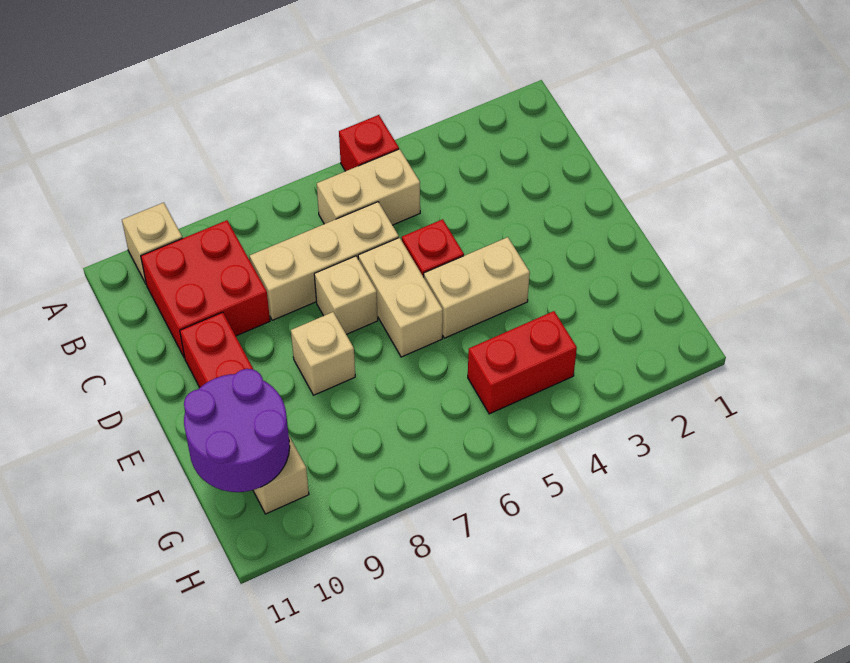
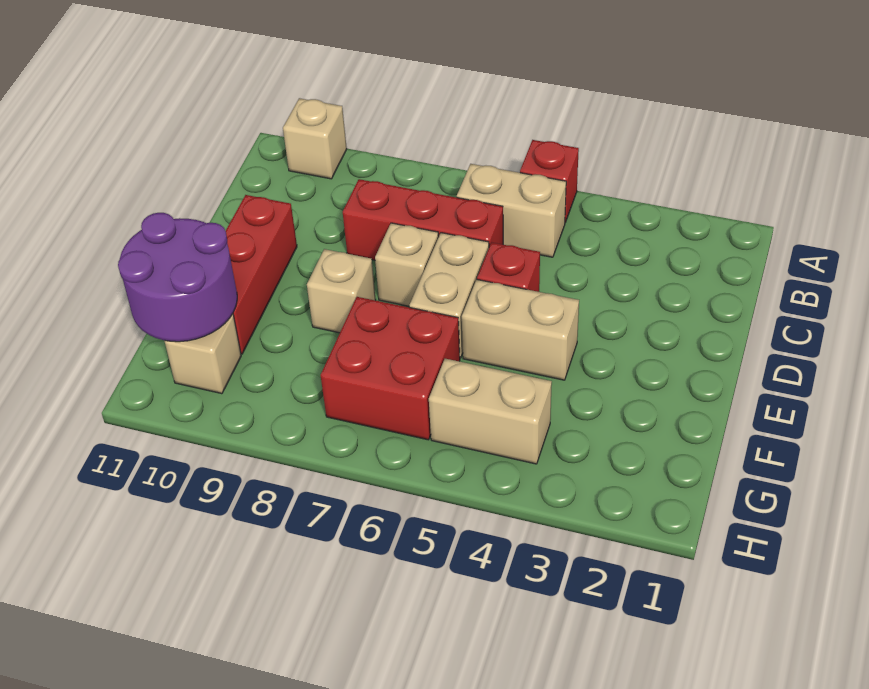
red brick B9:C10 level 1 -> red brick F6:G7 level 1
tan brick C6:C8 level 1 -> red brick C6:C8 level 1
red brick G4:G5 level 1 -> tan brick G4:G5 level 1

